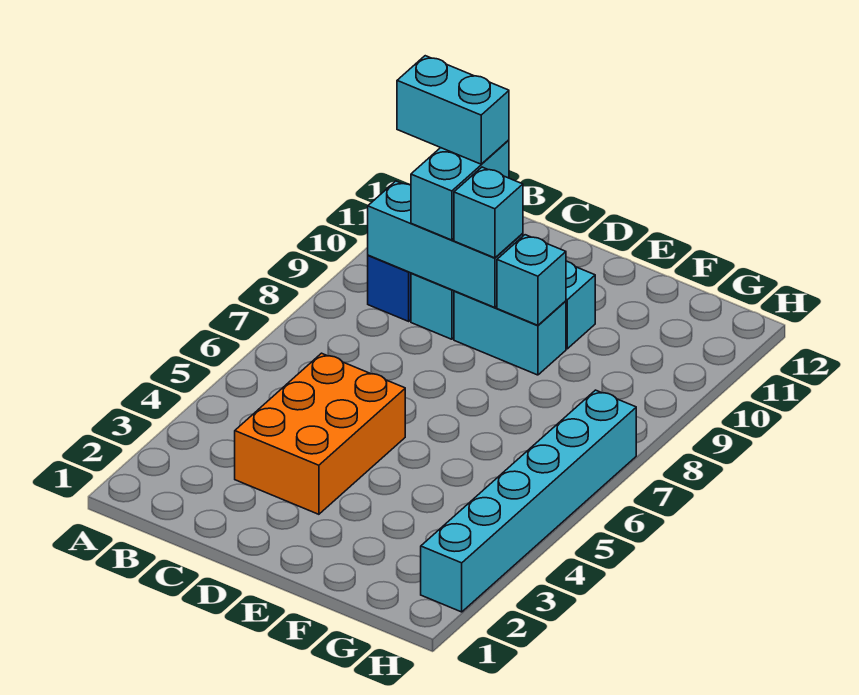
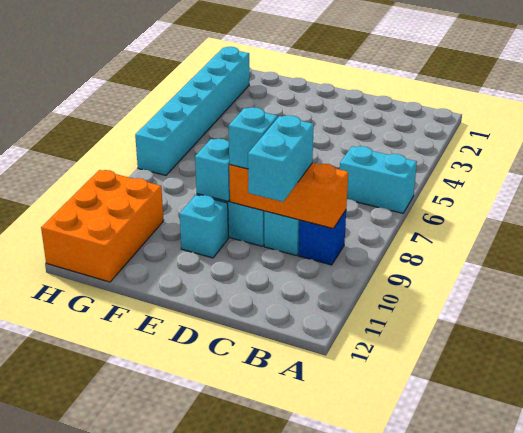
cyan brick B9:D9 level 2 -> orange brick B9:D9 level 2
cyan brick B10:C10 level 4 -> cyan brick A6:B6 level 1
orange brick C3:D5 level 1 -> orange brick G10:H12 level 1

